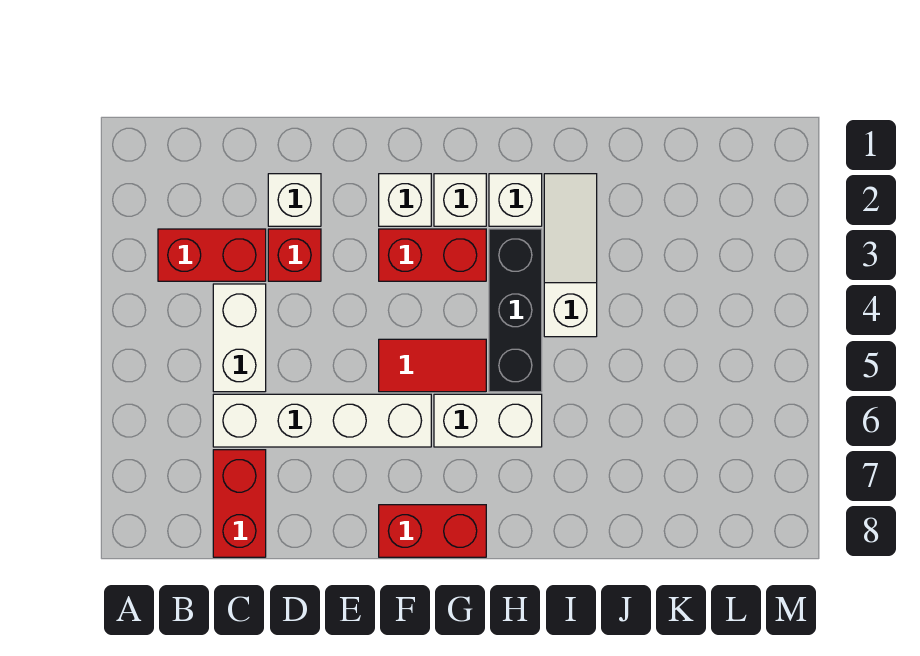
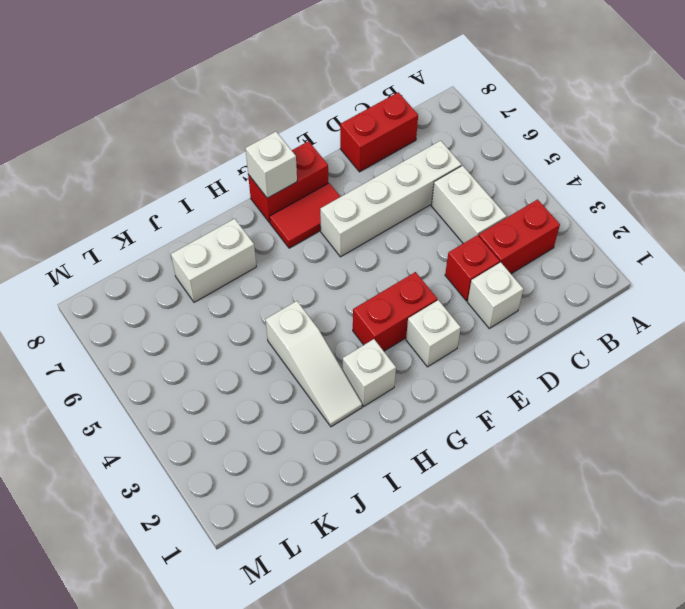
red brick C7:C8 level 1 -> red brick C8:D8 level 1
red tile F5:G5 level 1 -> red tile F7:G7 level 1
white brick G2 level 1 -> white brick G8 level 2
white brick G6:H6 level 1 -> white brick I7:J7 level 1
black brick H3:H5 level 1 -> none

